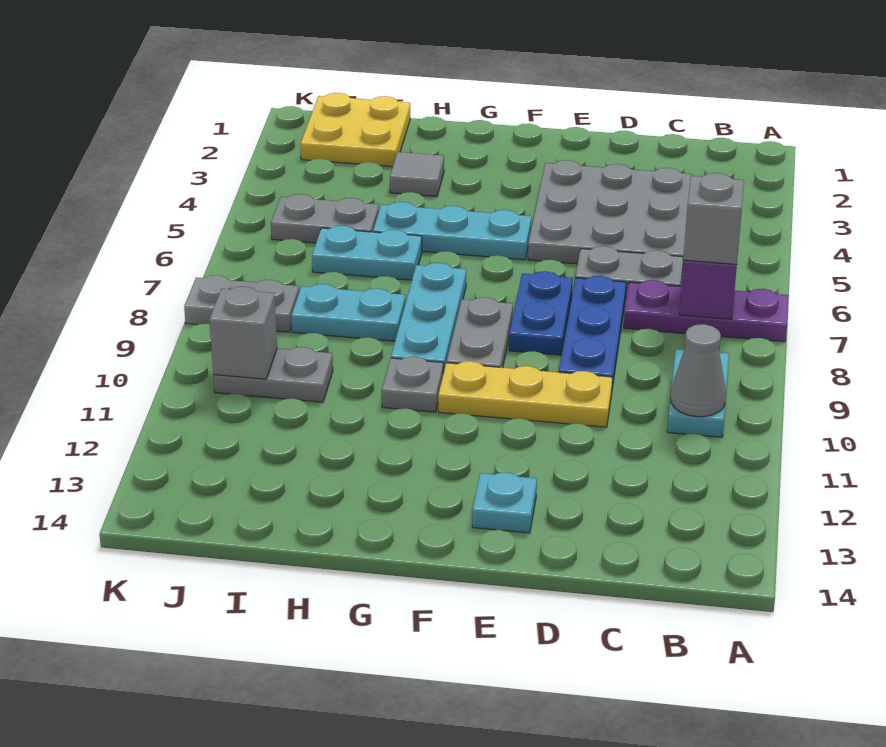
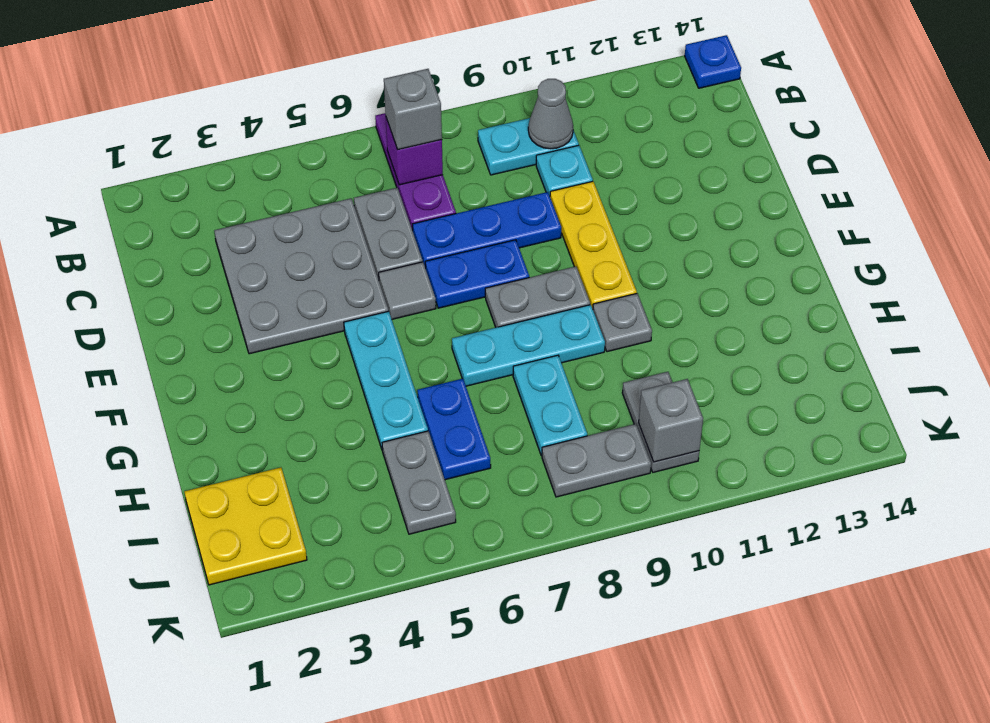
none -> blue plate A14 level 1
cyan plate E13 level 1 -> cyan plate C10 level 1
grey tile H3 level 1 -> grey tile E6 level 1
cyan plate H6:I6 level 1 -> blue plate H6:I6 level 1
grey plate J8:K8 level 1 -> grey plate J8:J9 level 1

